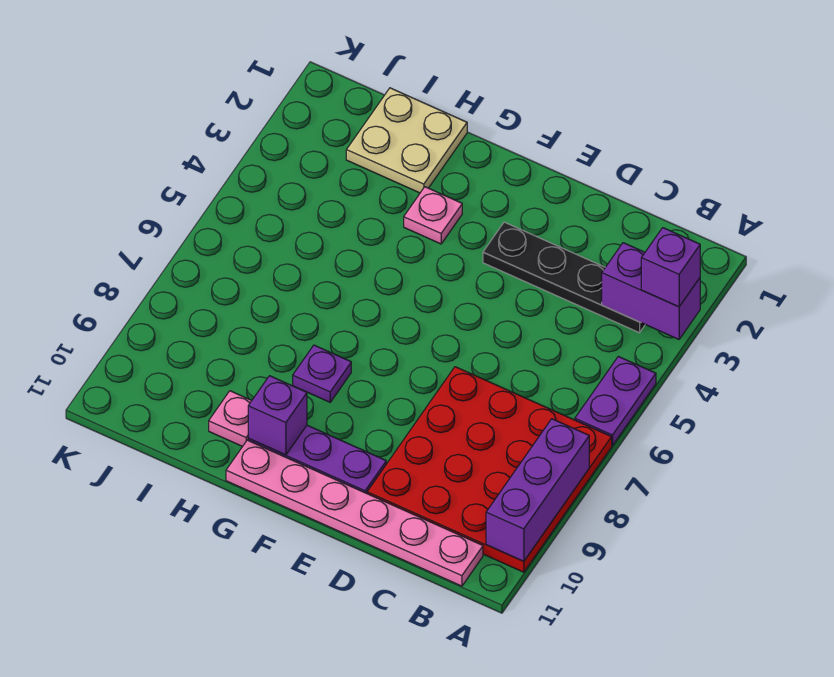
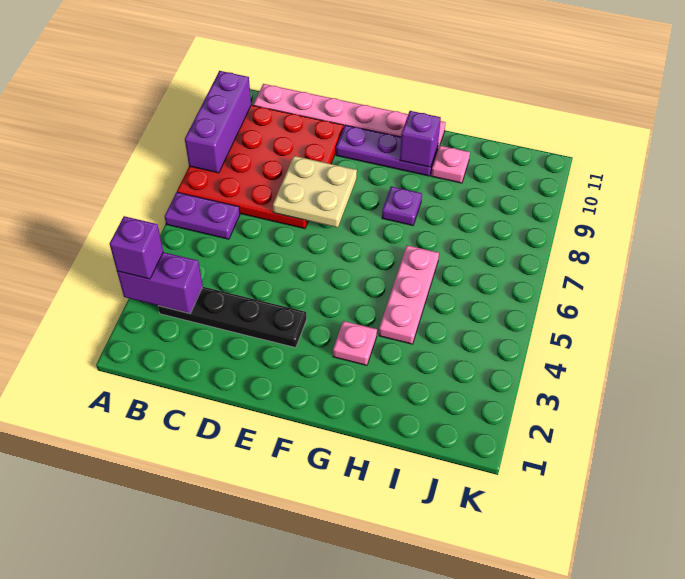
purple plate A5:A6 level 1 -> purple plate A6:B6 level 1
tan plate H1:I2 level 1 -> tan plate D7:E8 level 2
none -> pink plate H4:H6 level 1

